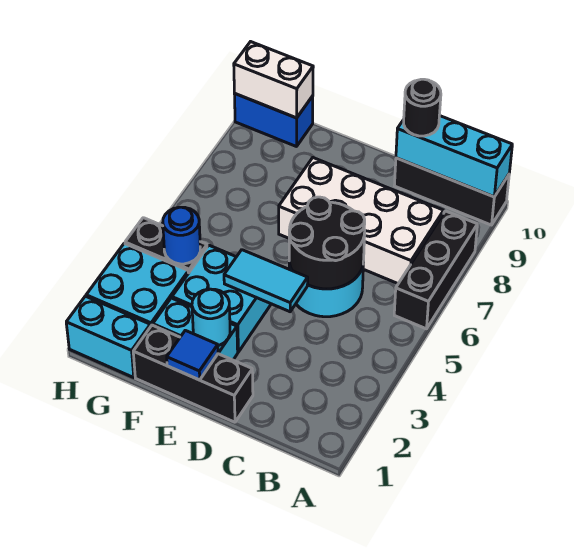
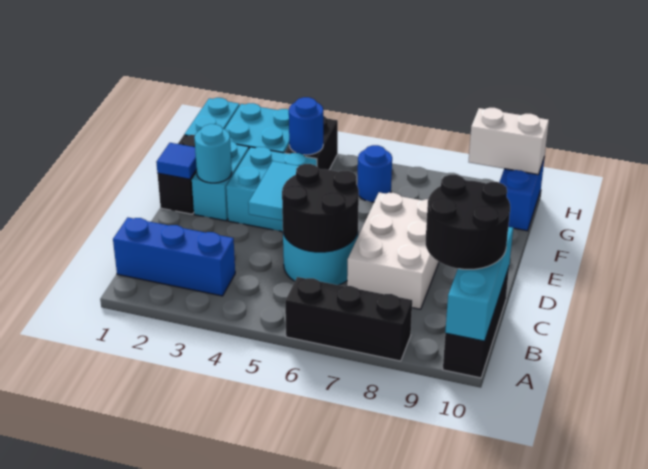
none -> blue brick B1:B3 level 1
white brick B7:E8 level 1 -> white brick C7:E8 level 1
black round brick C10 level 3 -> black round brick B9:C10 level 3
black brick D1:F1 level 1 -> black brick E1:F1 level 1
none -> blue round brick G6 level 1
white brick G10:H10 level 2 -> white brick H9:H10 level 2

